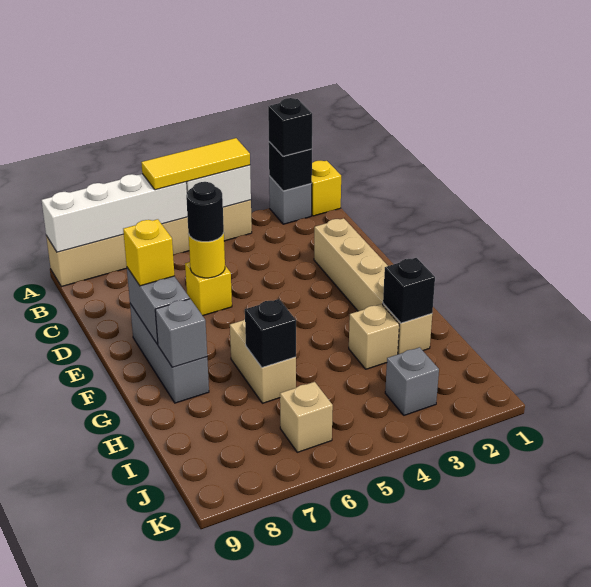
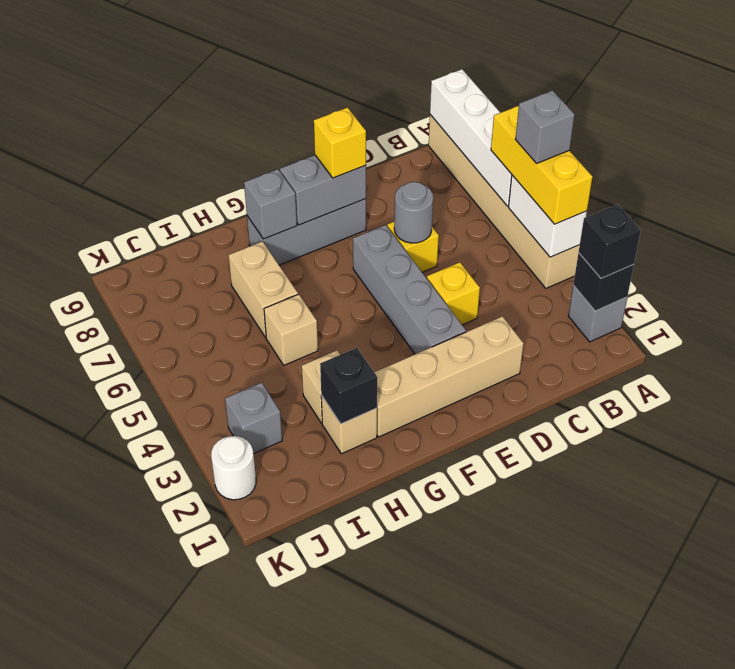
yellow brick A1 level 1 -> yellow brick D4 level 1
yellow tile A4:A6 level 3 -> yellow brick A4:A6 level 3
none -> grey brick A5 level 4
yellow round brick D6 level 2 -> grey round brick D6 level 2
black round brick D6 level 3 -> none
none -> grey brick E3:E6 level 1
tan brick G6:H6 level 1 -> tan brick H6:H7 level 1
black brick H6 level 2 -> none
tan brick J6 level 1 -> tan brick H5 level 1
none -> white round brick K2 level 1

